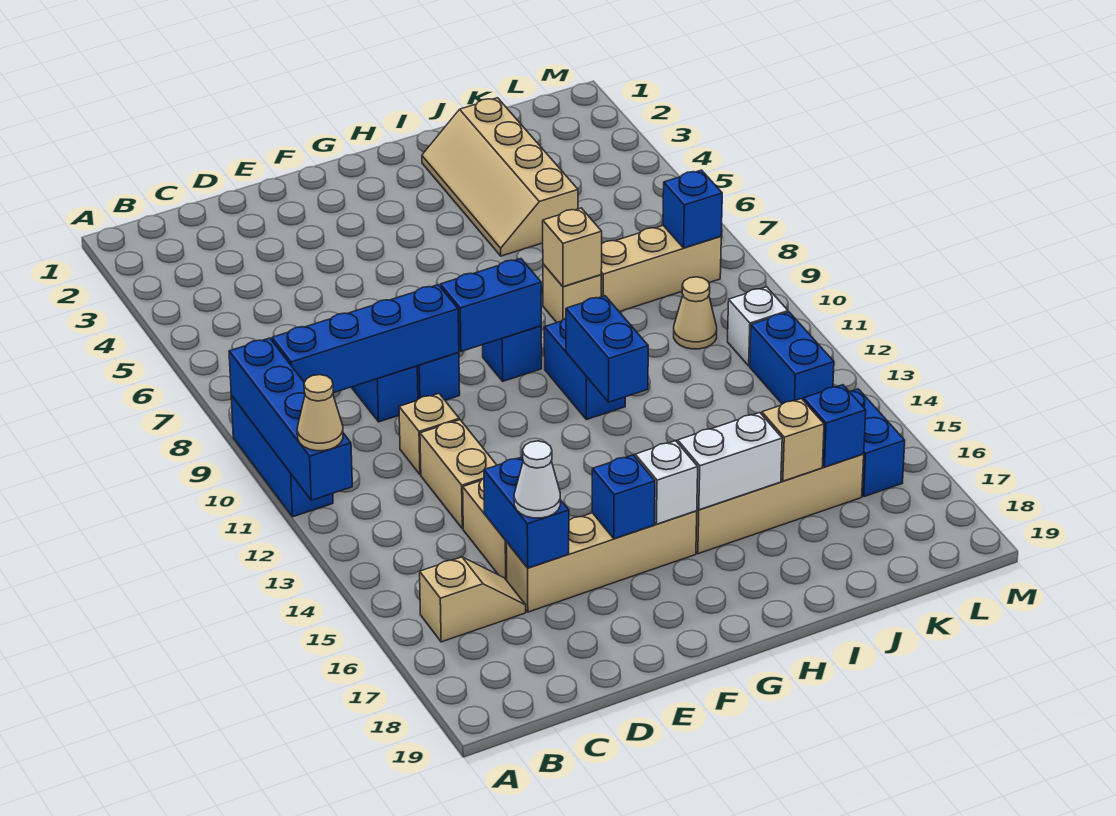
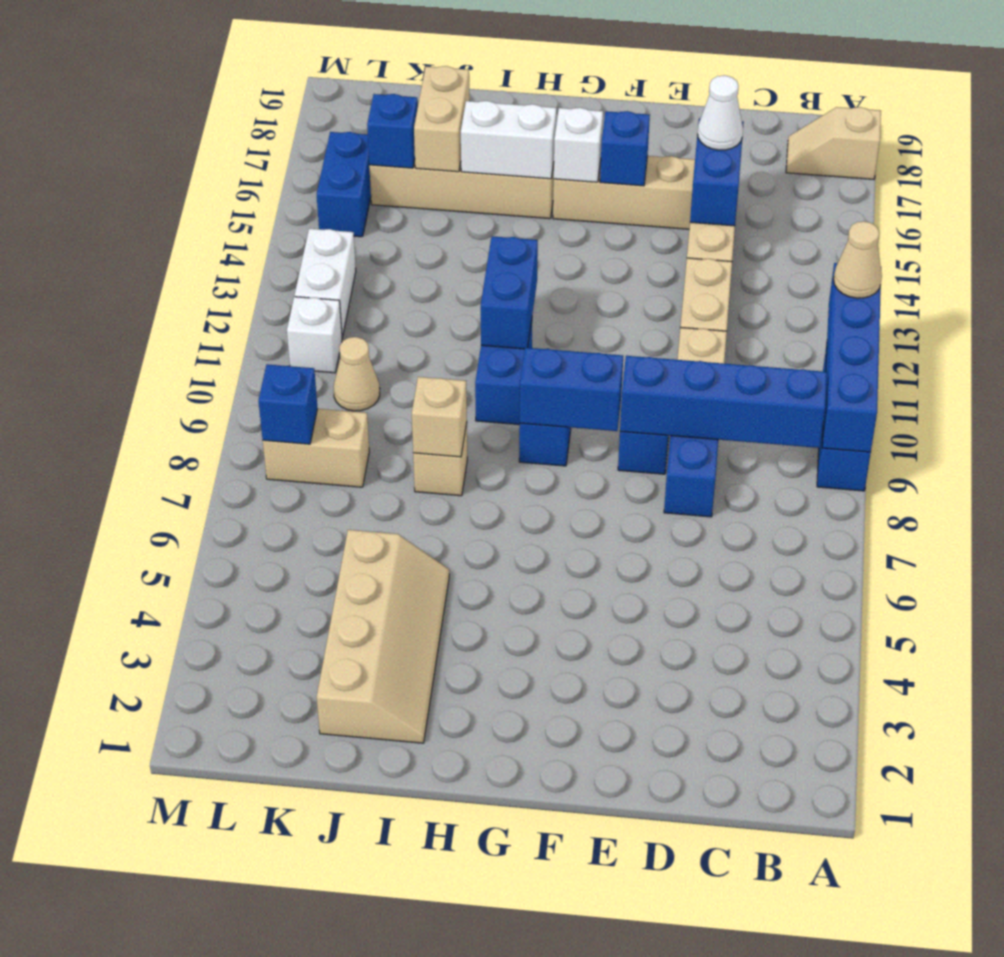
tan slope B16:C16 level 1 top B -> tan slope A18:B18 level 1 top A
tan brick J8:L8 level 1 -> tan brick K8:L8 level 1
tan brick J16 level 2 -> tan brick J16:J17 level 2
blue brick L12:L13 level 1 -> white brick L12:L13 level 1

